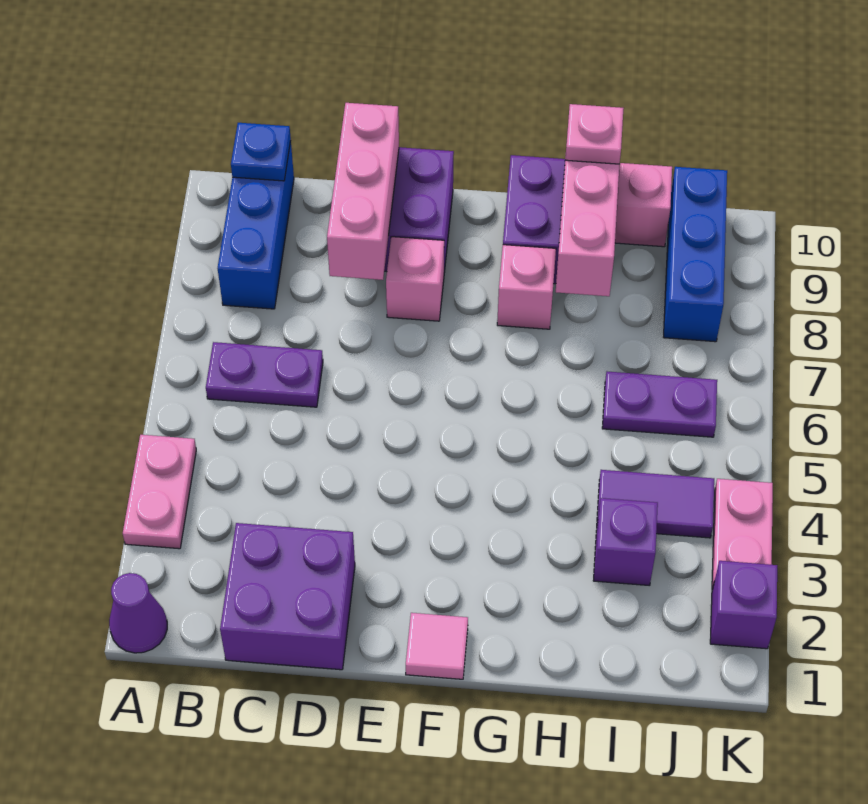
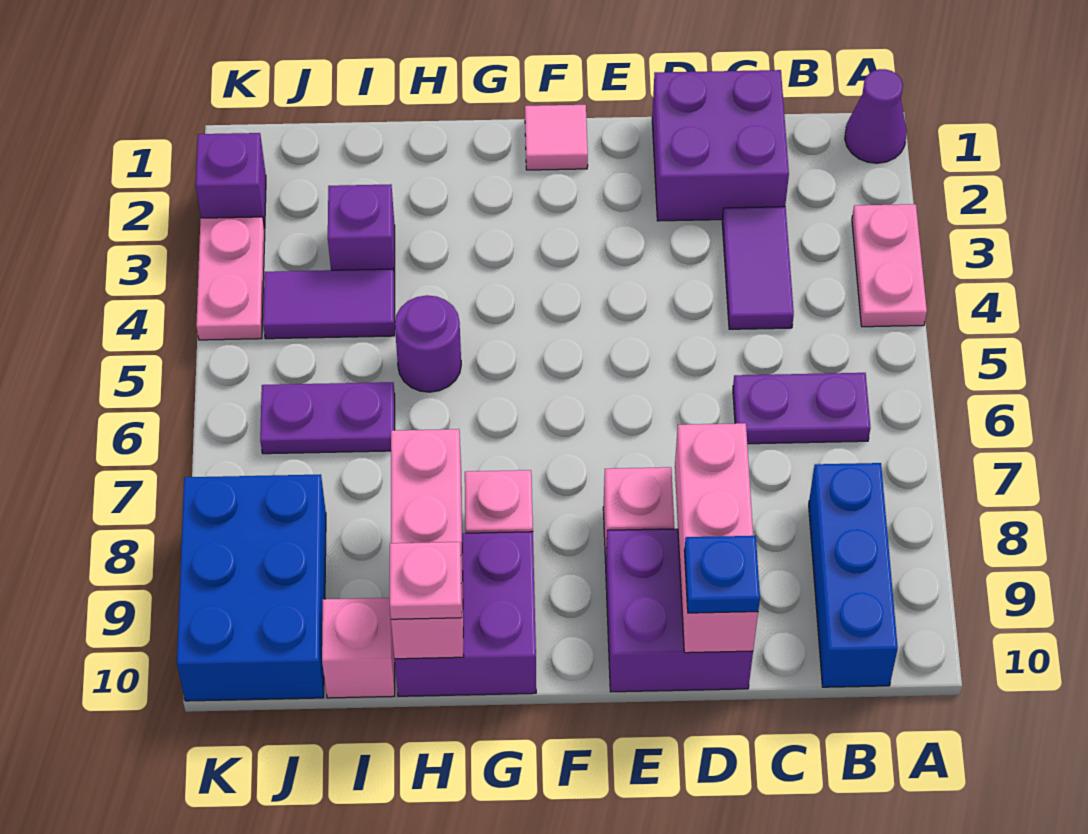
blue plate B10 level 2 -> blue plate D10 level 3
none -> purple tile C3:C4 level 1
none -> purple round brick H5 level 1
blue brick J8:J10 level 1 -> blue brick J8:K10 level 1

